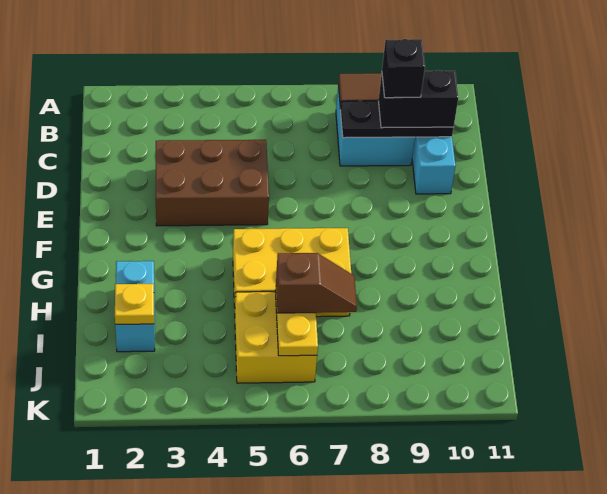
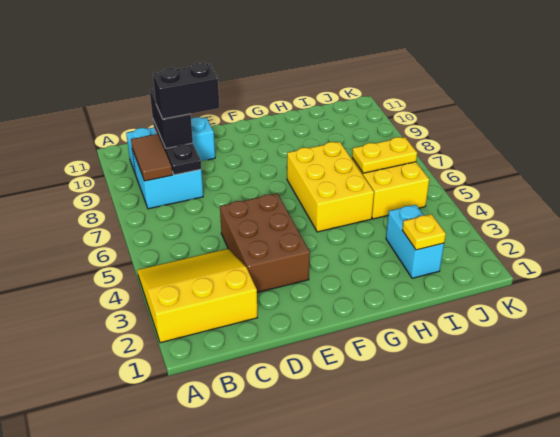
none -> yellow slope A2:C4 level 1 top 2
black brick C9 level 4 -> black brick C9:D9 level 4
cyan brick H2:I2 level 1 -> cyan brick I2:I3 level 1
brown slope I6:I7 level 3 top 6 -> none

